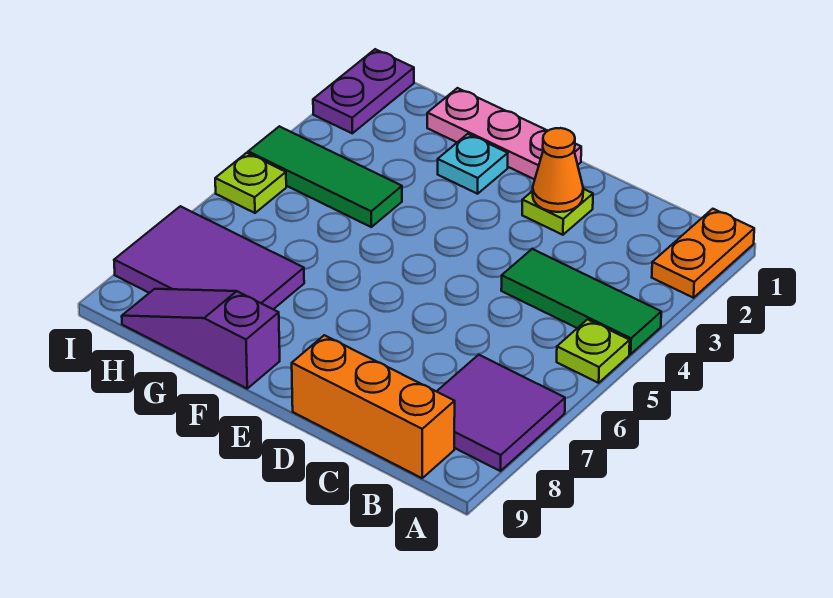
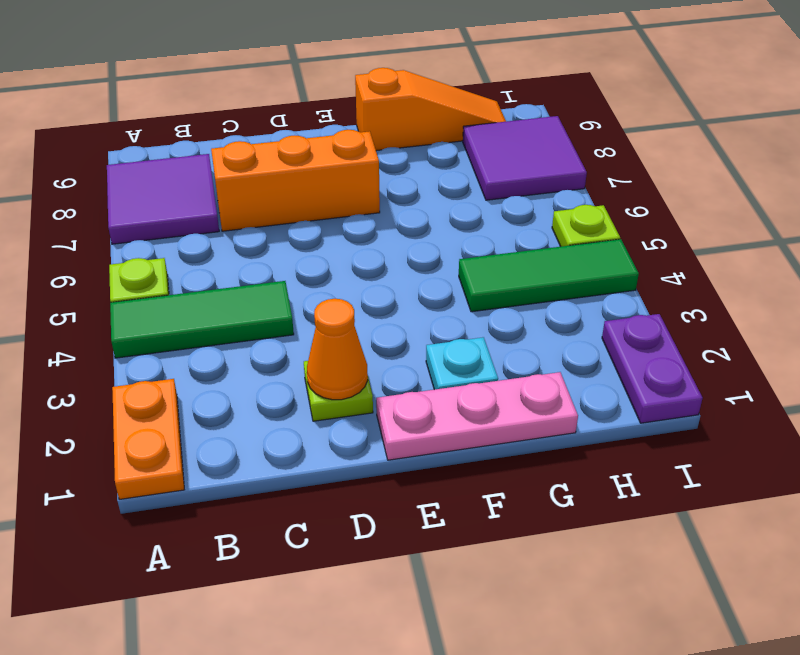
orange brick B9:D9 level 1 -> orange brick C7:E7 level 1
purple slope F9:H9 level 1 top F -> orange slope F9:H9 level 1 top F
purple tile G7:I8 level 1 -> purple tile H7:I8 level 1

